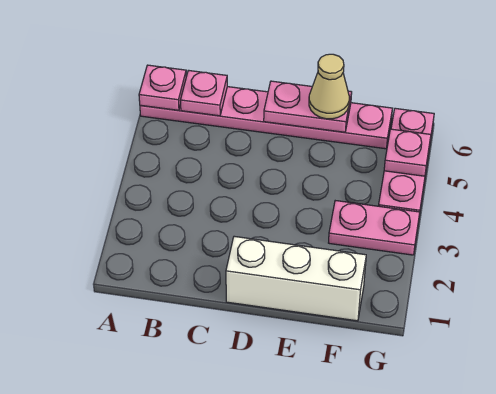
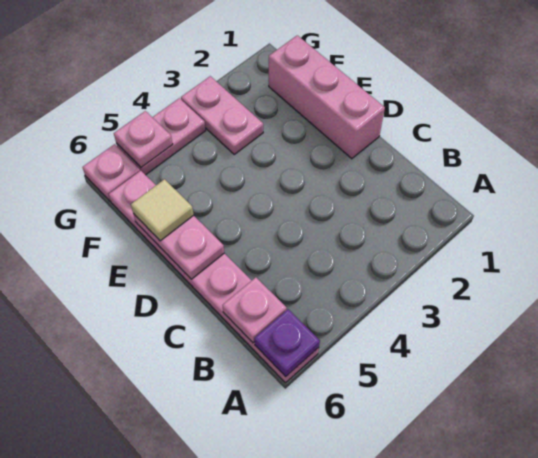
pink plate A6 level 2 -> purple plate A6 level 2
white brick D1:F1 level 1 -> pink brick D1:F1 level 1
tan cone E6 level 3 -> tan tile E6 level 3

